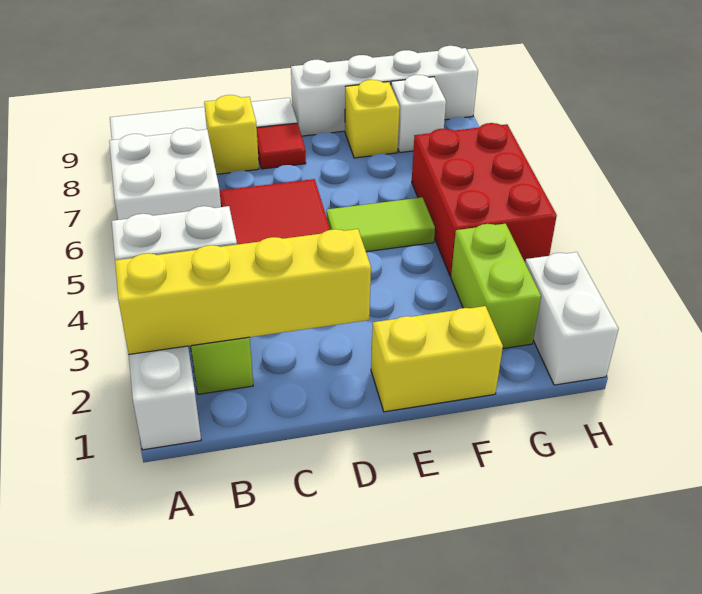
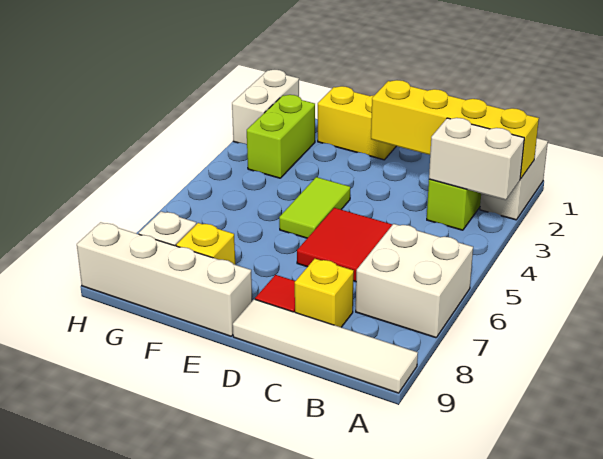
lime tile E5:F5 level 1 -> lime tile E4:E5 level 1
red brick G4:H6 level 1 -> none

